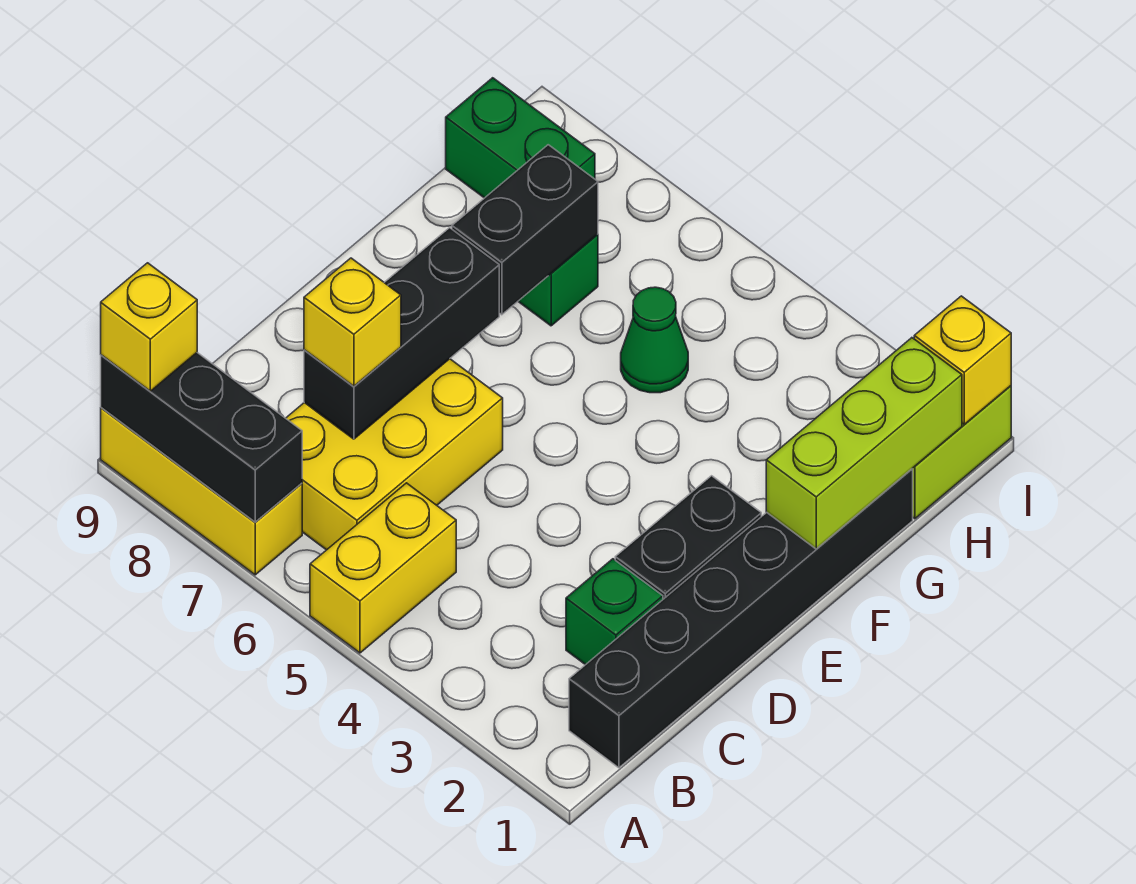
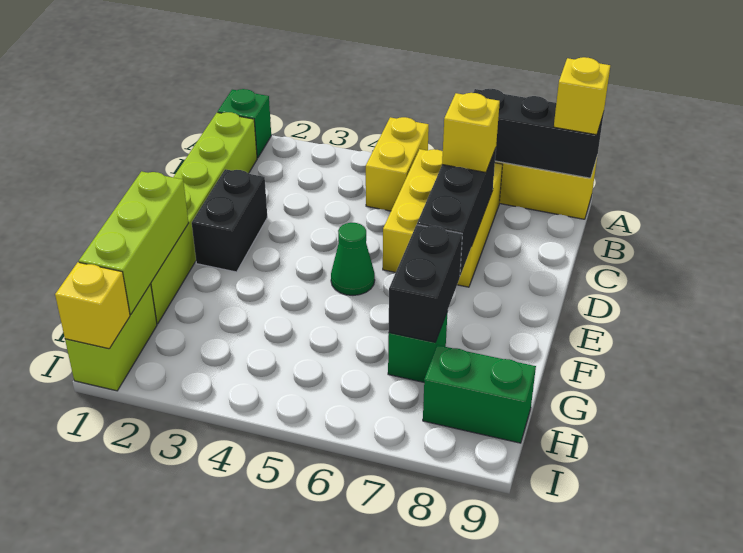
black brick B1:G1 level 1 -> lime brick B1:G1 level 1
green brick C2 level 1 -> green brick A1 level 1
green cone G5 level 1 -> green cone E5 level 1

